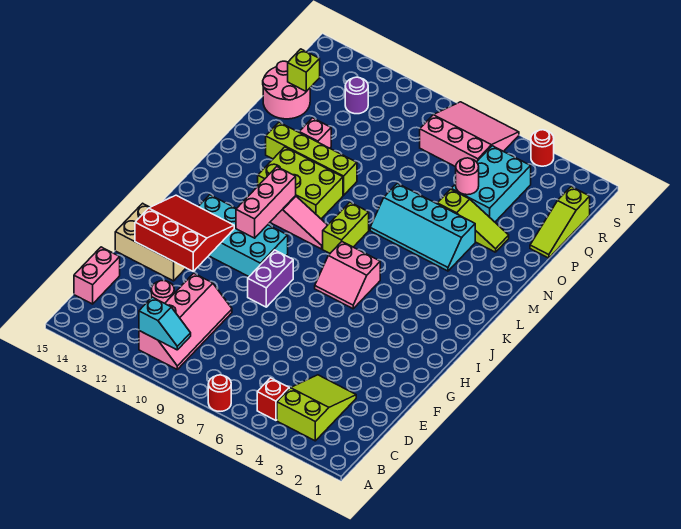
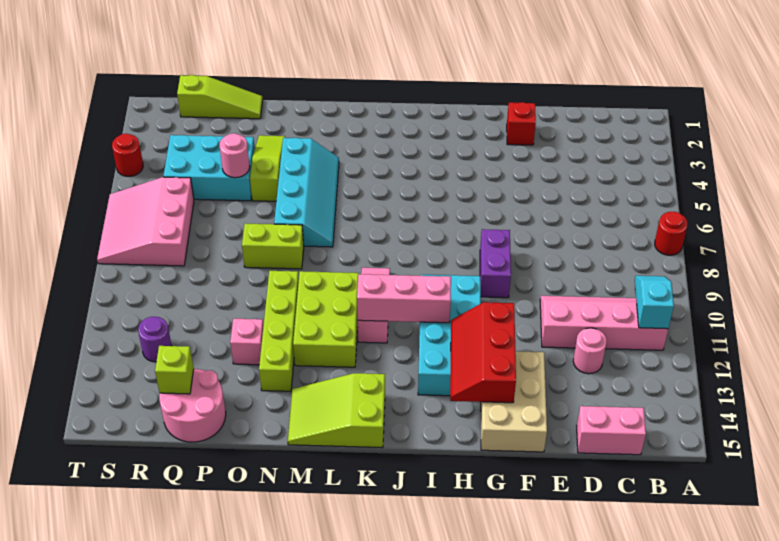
lime slope B3:D4 level 1 top B -> lime slope K14:M15 level 1 top K
red brick B5 level 1 -> red brick F2 level 1
red slope F12:H14 level 2 top F -> red slope G12:H14 level 2 top G
purple brick G9:H9 level 1 -> purple brick G8:G9 level 1
pink slope I6:J7 level 1 top J -> none
lime brick K8:L8 level 1 -> lime brick N8:O8 level 1

